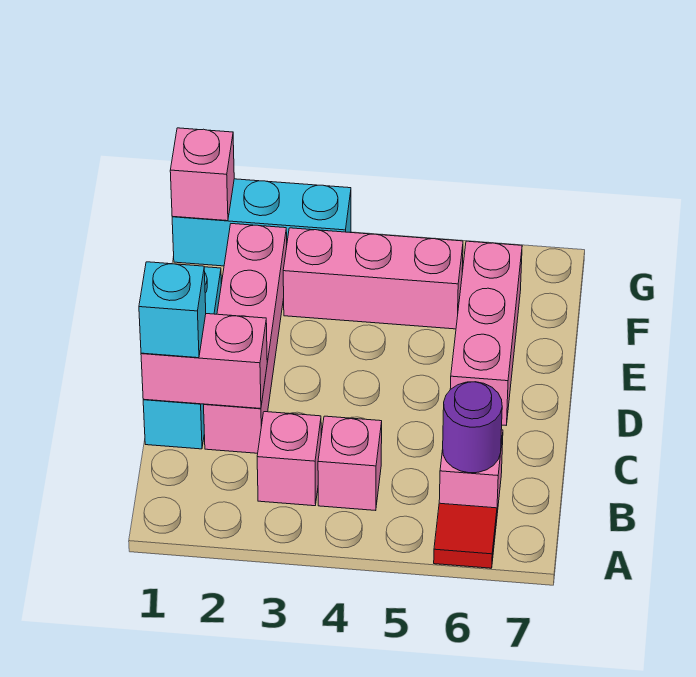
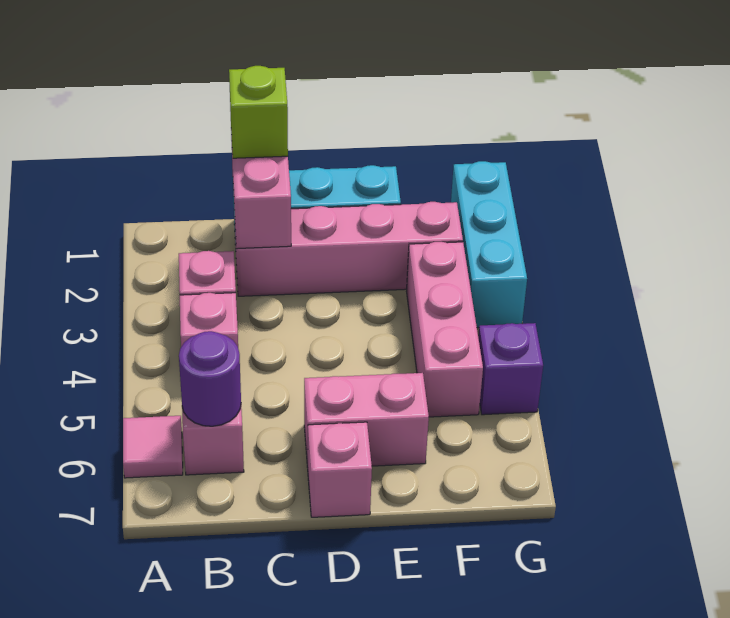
red tile A6 level 1 -> pink tile A6 level 1
cyan brick C1 level 3 -> lime brick C1 level 3
pink brick D6:F6 level 1 -> pink brick D6:E6 level 1
pink brick G1 level 2 -> pink brick D7 level 1
none -> purple brick G5 level 1

